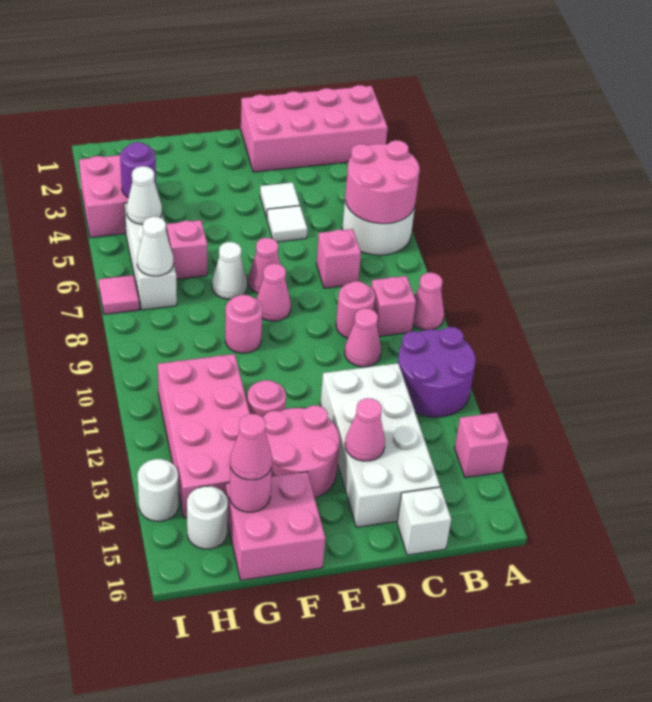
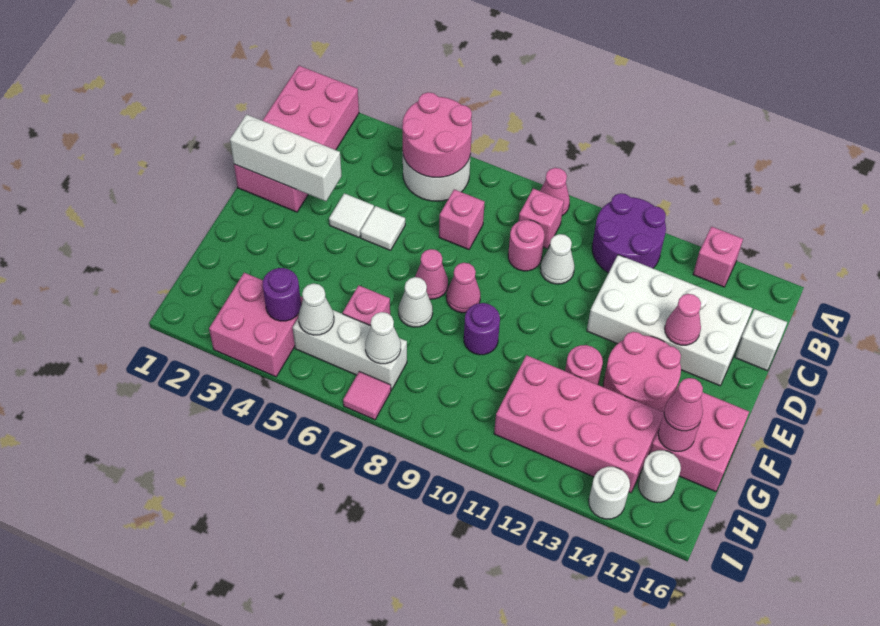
pink cone C10 level 1 -> white cone C10 level 1
none -> white brick D1:D3 level 2
pink round brick F9 level 1 -> purple round brick F9 level 1

